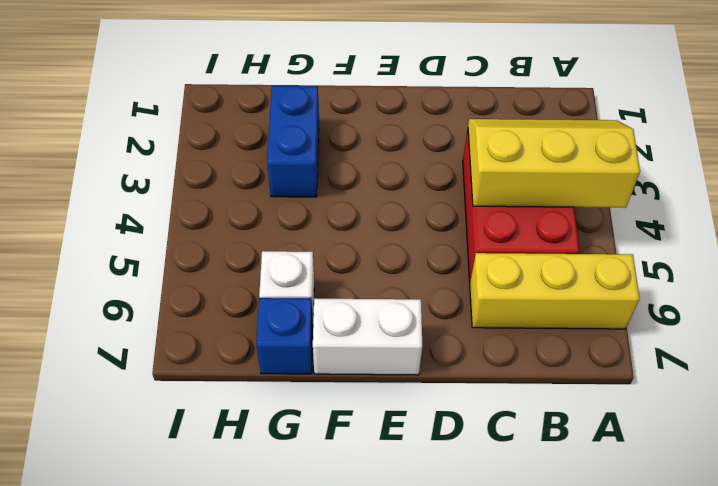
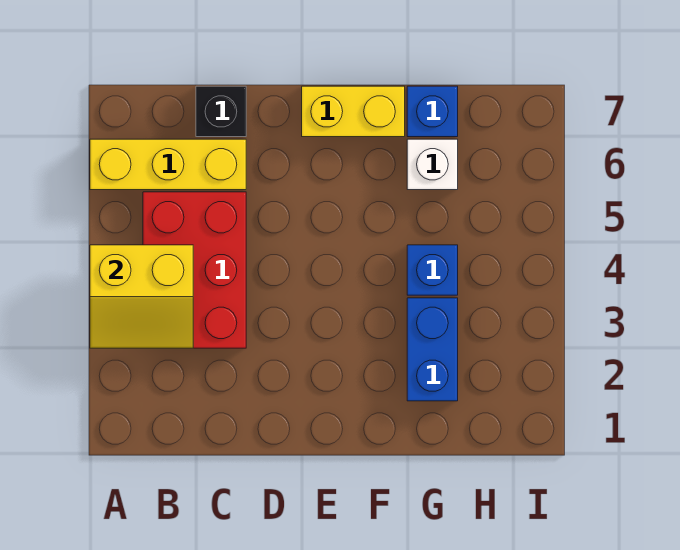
yellow slope A3:C4 level 2 top 4 -> yellow slope A3:B4 level 2 top 4
none -> black brick C7 level 1
white brick E7:F7 level 1 -> yellow brick E7:F7 level 1
none -> blue brick G4 level 1

